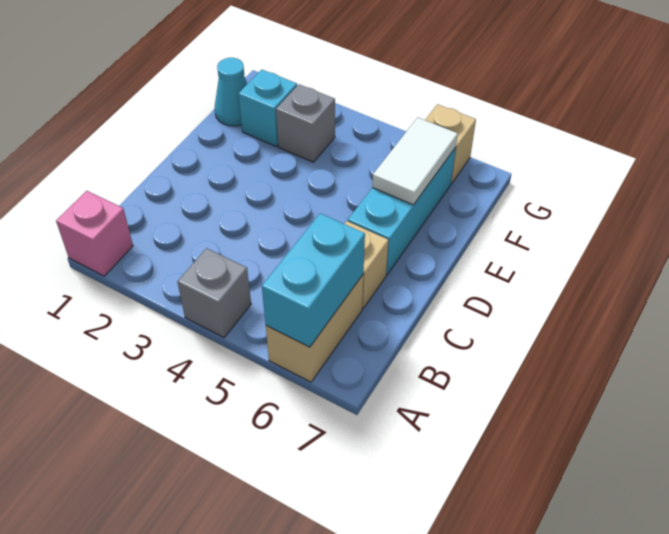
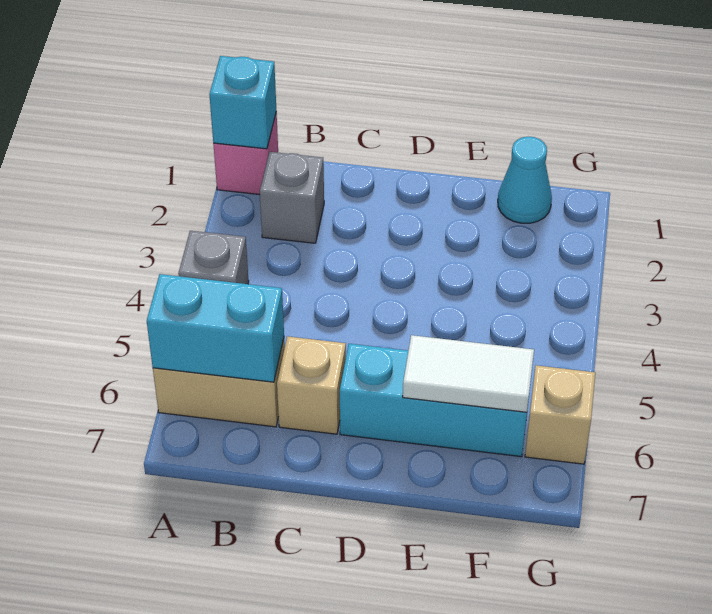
cyan brick F2 level 1 -> cyan brick A1 level 2
grey brick F3 level 1 -> grey brick B2 level 1

